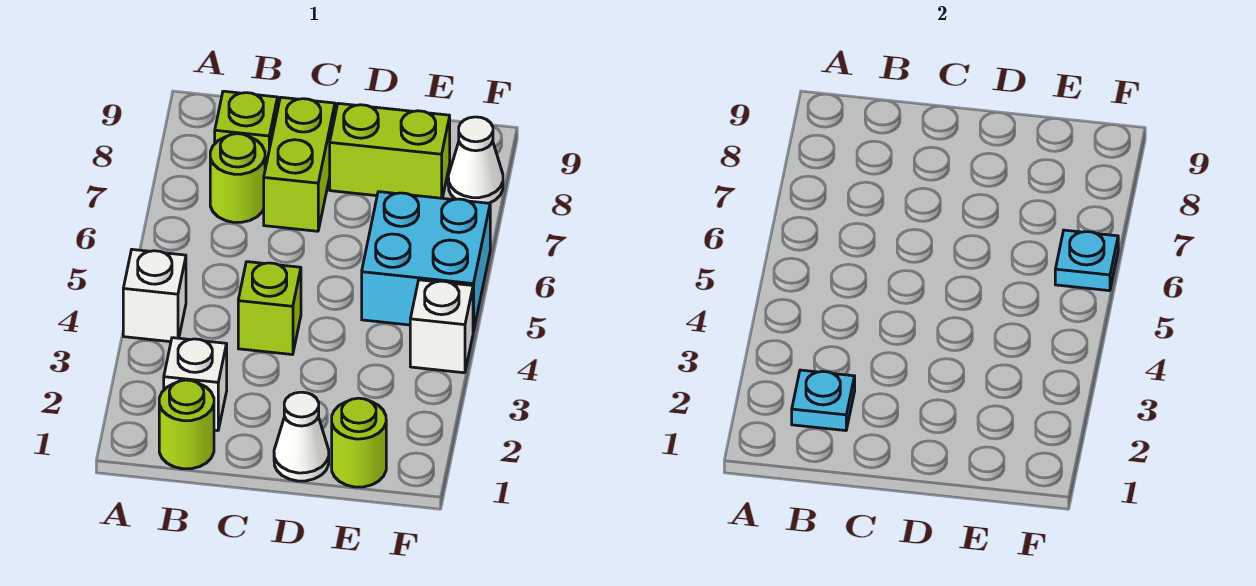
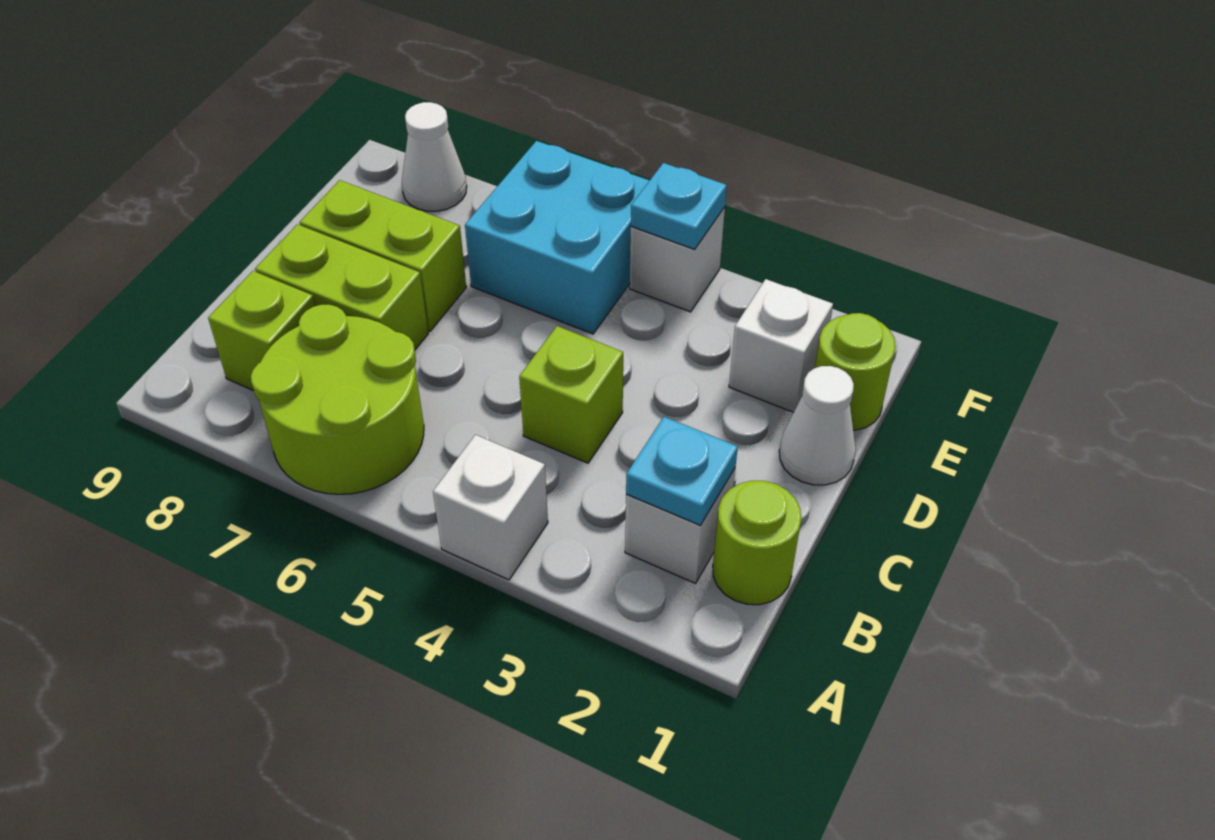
lime round brick B7 level 1 -> lime round brick A6:B7 level 1
lime brick D8:E8 level 1 -> lime brick D7:D8 level 1
none -> white brick E2 level 1
cyan plate F6 level 2 -> cyan plate F4 level 2

